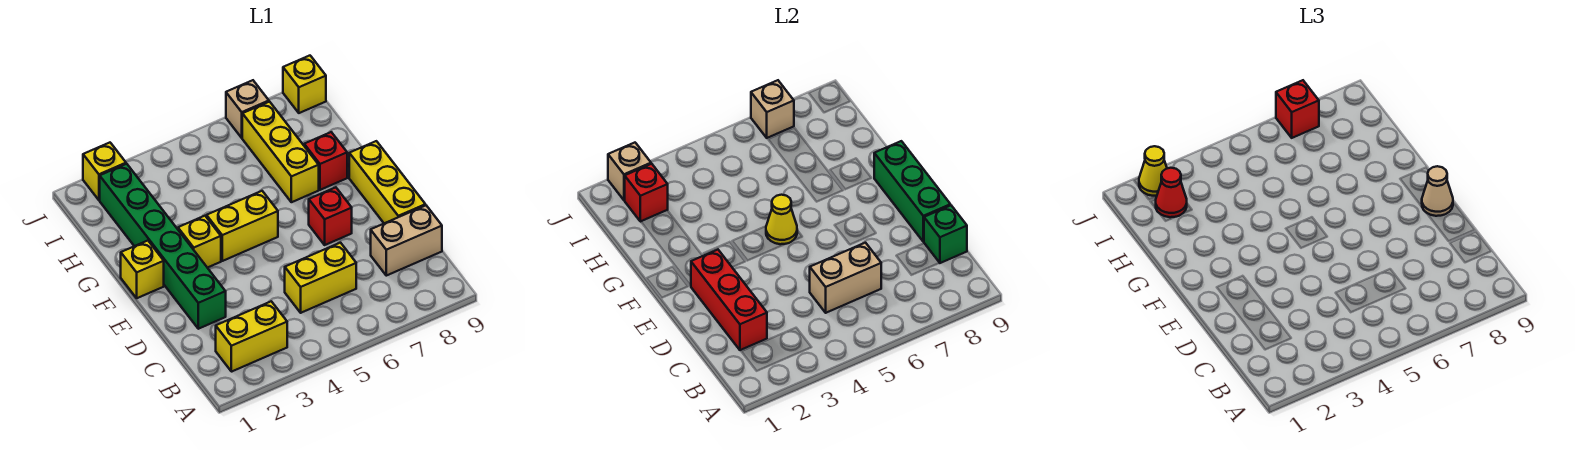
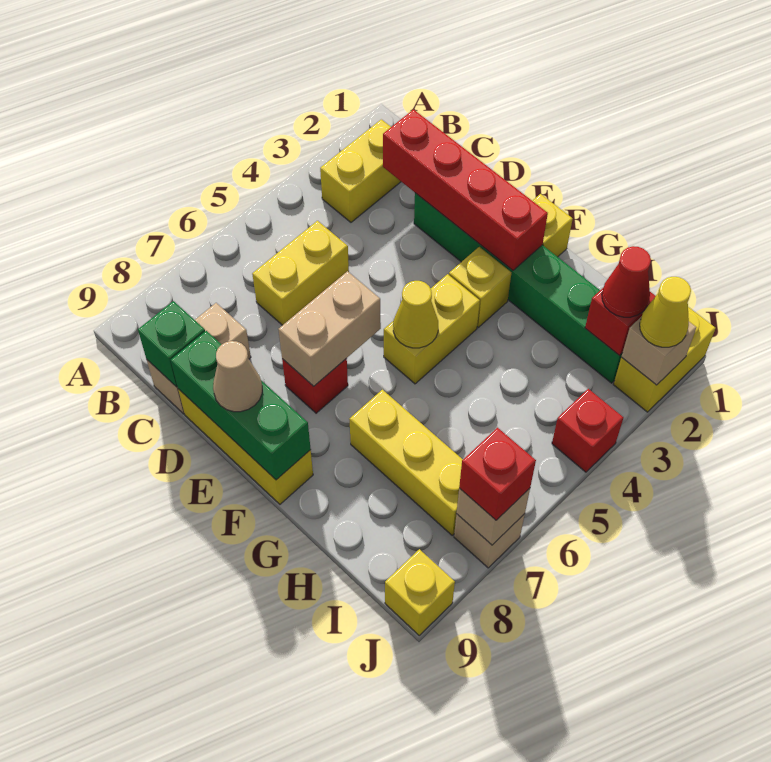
red brick C2:E2 level 2 -> red brick C2:F2 level 2
tan brick C5:C6 level 2 -> tan brick E6:E7 level 2
red brick G8 level 1 -> red brick J4 level 1
yellow brick J2 level 1 -> yellow brick J1:J2 level 1

